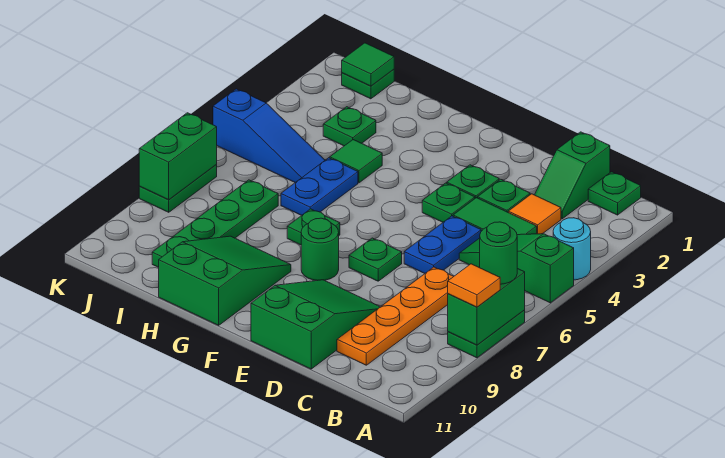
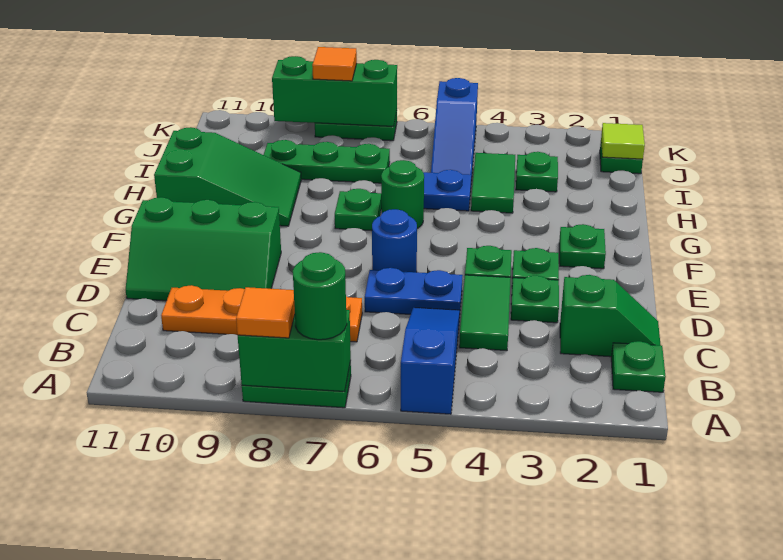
cyan round brick A4 level 1 -> none
green slope A5:C5 level 1 top A -> blue slope A5:C5 level 1 top A
green slope C1:C2 level 1 top 1 -> green slope C1:C2 level 1 top 2
orange tile C3 level 1 -> orange tile K8 level 3
green slope D9:E11 level 1 top 11 -> green slope D9:E11 level 1 top E
none -> blue round brick E6 level 1
green plate E7 level 1 -> green plate F2 level 1
green round brick F8 level 1 -> green round brick G6 level 1
green tile H4 level 1 -> green tile H4:I4 level 1
green plate I7:I10 level 1 -> green plate I7:I9 level 1
green tile J1 level 2 -> lime tile J1 level 2
green brick K7:K8 level 2 -> green brick K7:K9 level 2

